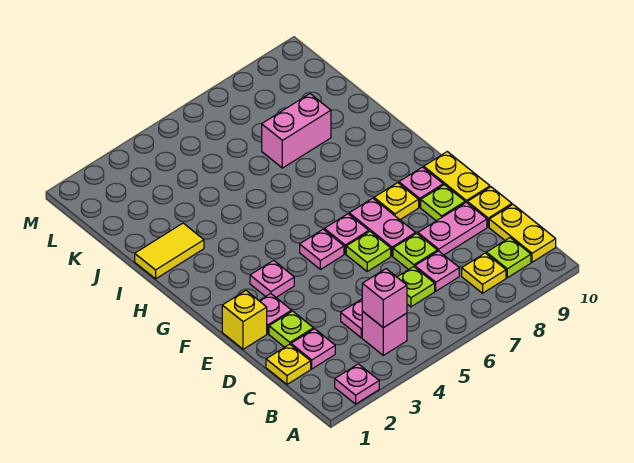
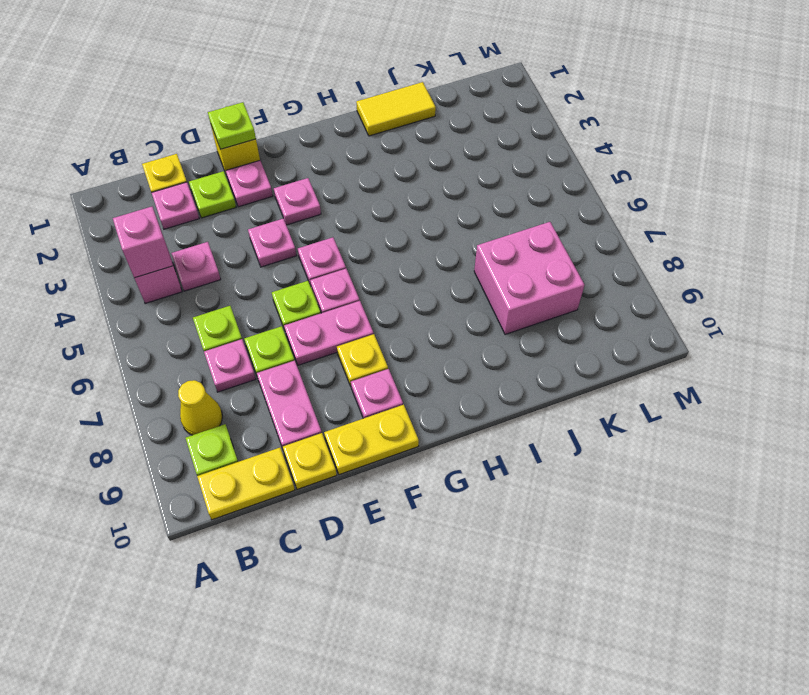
pink plate A2 level 1 -> pink plate E4 level 1
yellow plate B8 level 1 -> yellow cone B8 level 1
lime plate E9 level 1 -> lime plate E1 level 2
yellow tile I1:I2 level 1 -> yellow tile I1:J1 level 1
pink brick J7:J8 level 1 -> pink brick J7:K8 level 1

